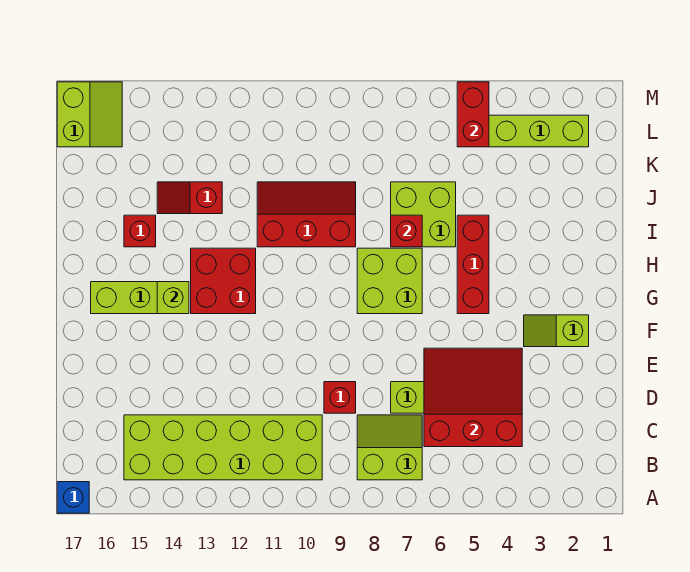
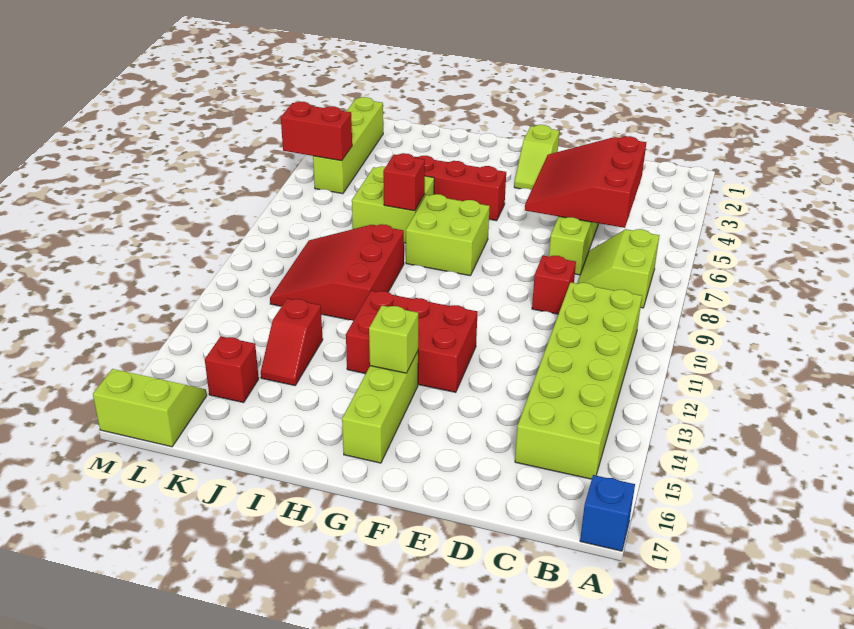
red brick G12:H13 level 1 -> red brick F12:H13 level 1
red slope I9:J11 level 1 top I -> red slope I9:K11 level 1 top I
red brick I15 level 1 -> red brick K15 level 1

